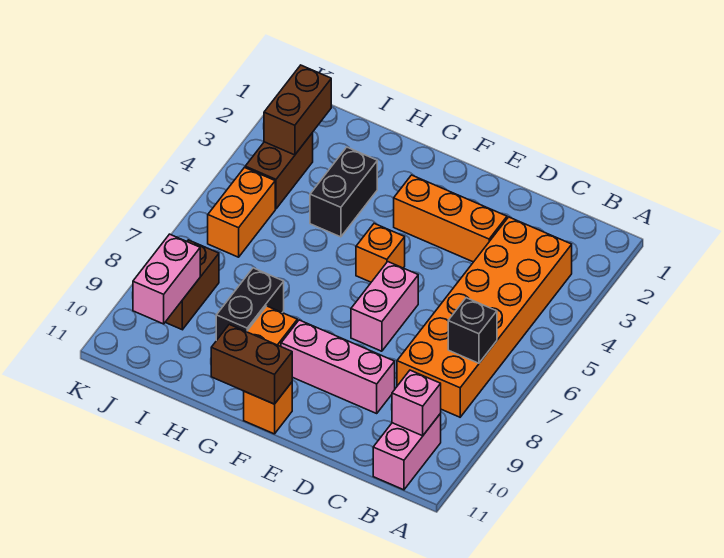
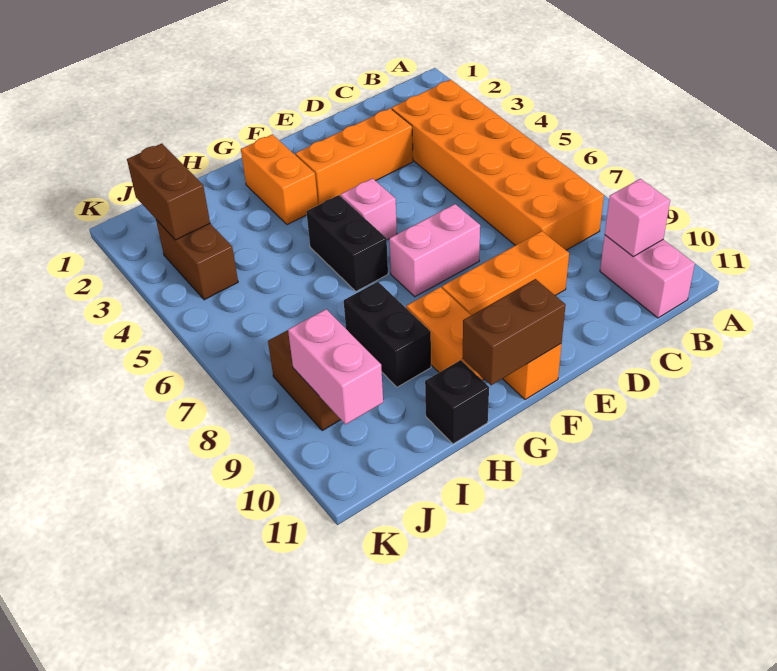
black brick B7 level 2 -> black brick H11 level 1
pink brick D9:F9 level 1 -> orange brick D9:F9 level 1
pink brick E6:E7 level 1 -> pink brick E7:F7 level 1
orange brick F5 level 1 -> pink brick F5 level 1
black brick H3:H4 level 1 -> black brick G5:G6 level 1
orange brick J5:J6 level 1 -> orange brick G2:G3 level 1

